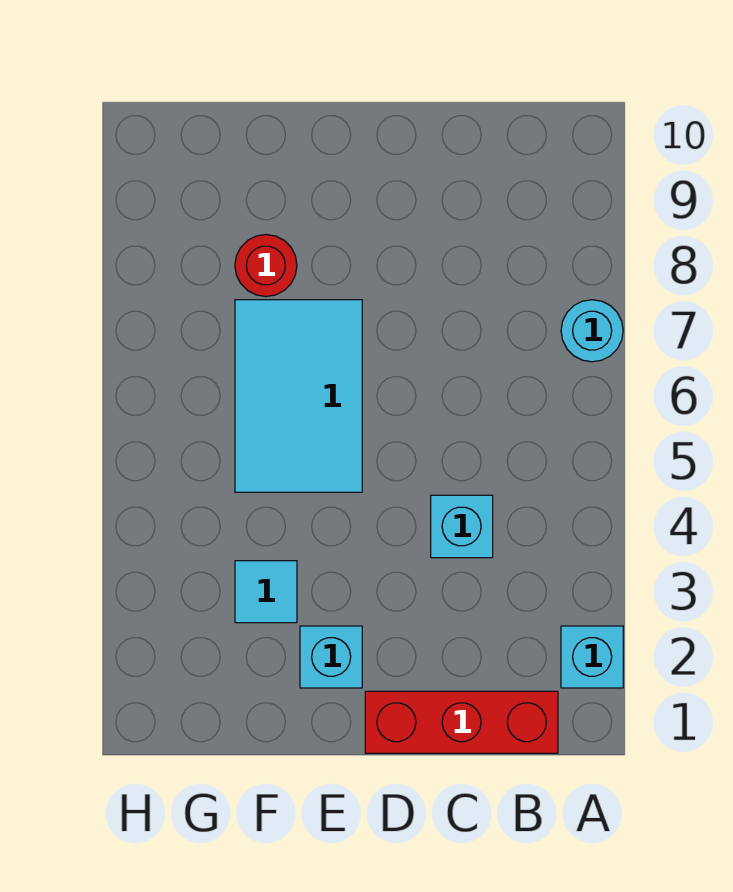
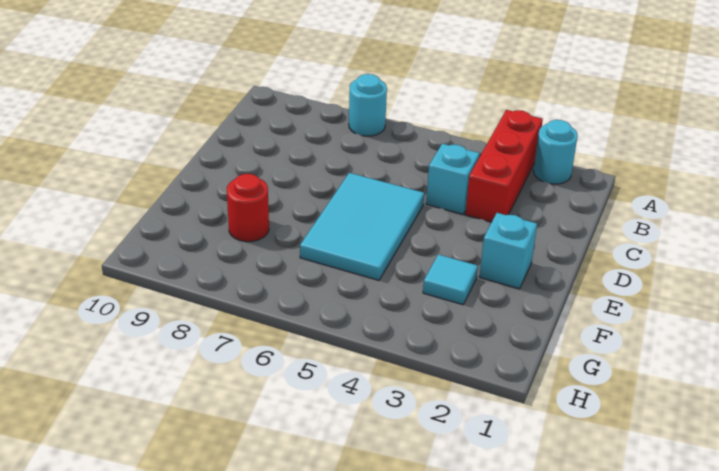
cyan brick A2 level 1 -> cyan round brick A2 level 1
red brick B1:D1 level 1 -> red brick A3:C3 level 1
cyan tile E5:F7 level 1 -> cyan tile D5:F6 level 1

